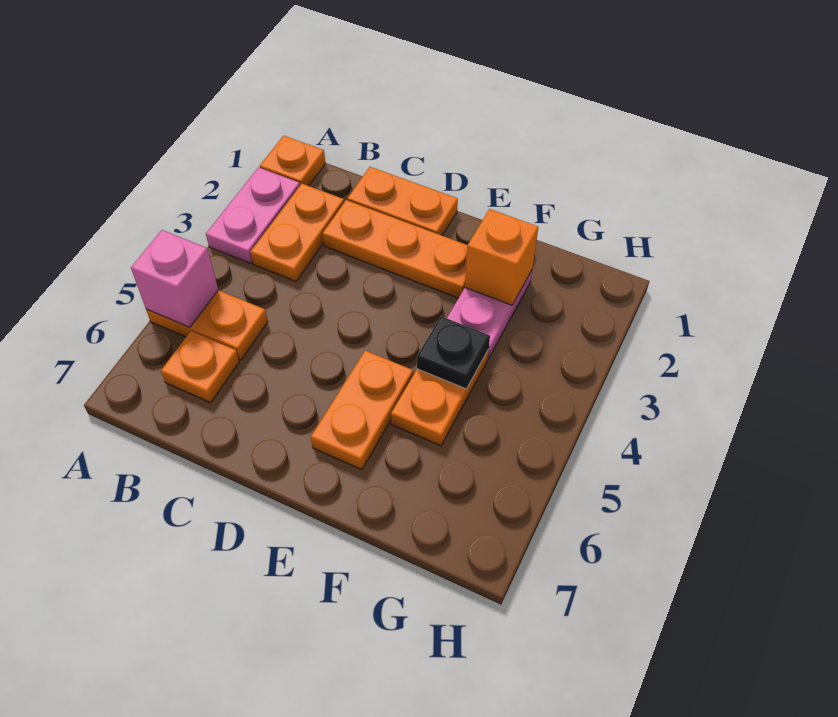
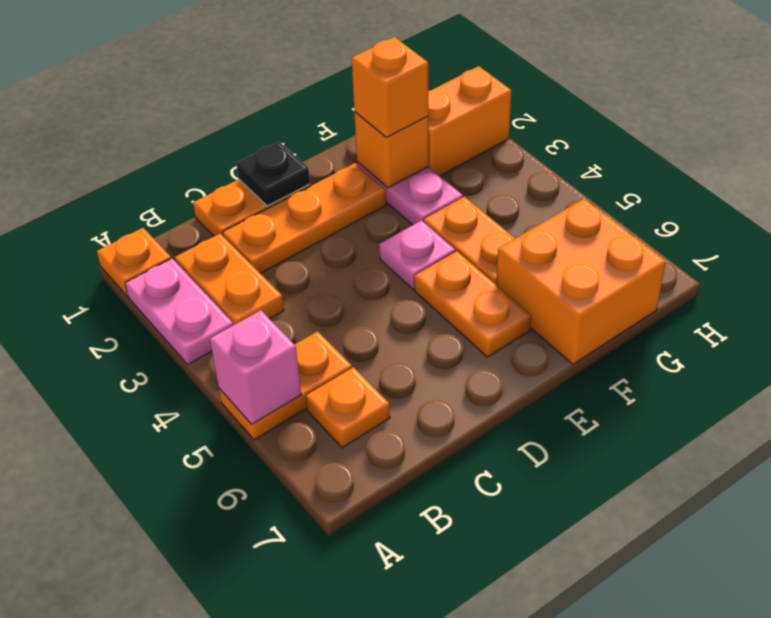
none -> pink plate E4 level 1
none -> orange brick F2 level 3
black plate F4 level 2 -> black plate D1 level 2
none -> orange brick F6:G7 level 1
none -> orange brick G2:H2 level 1

